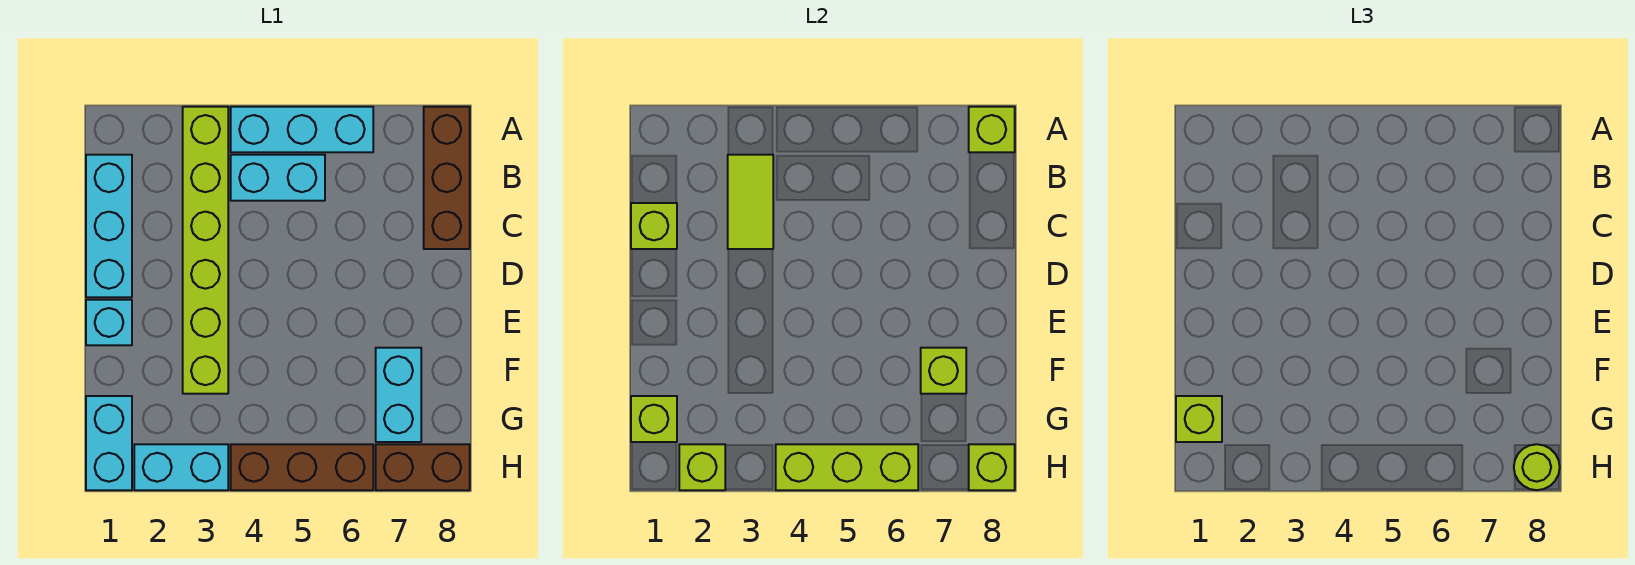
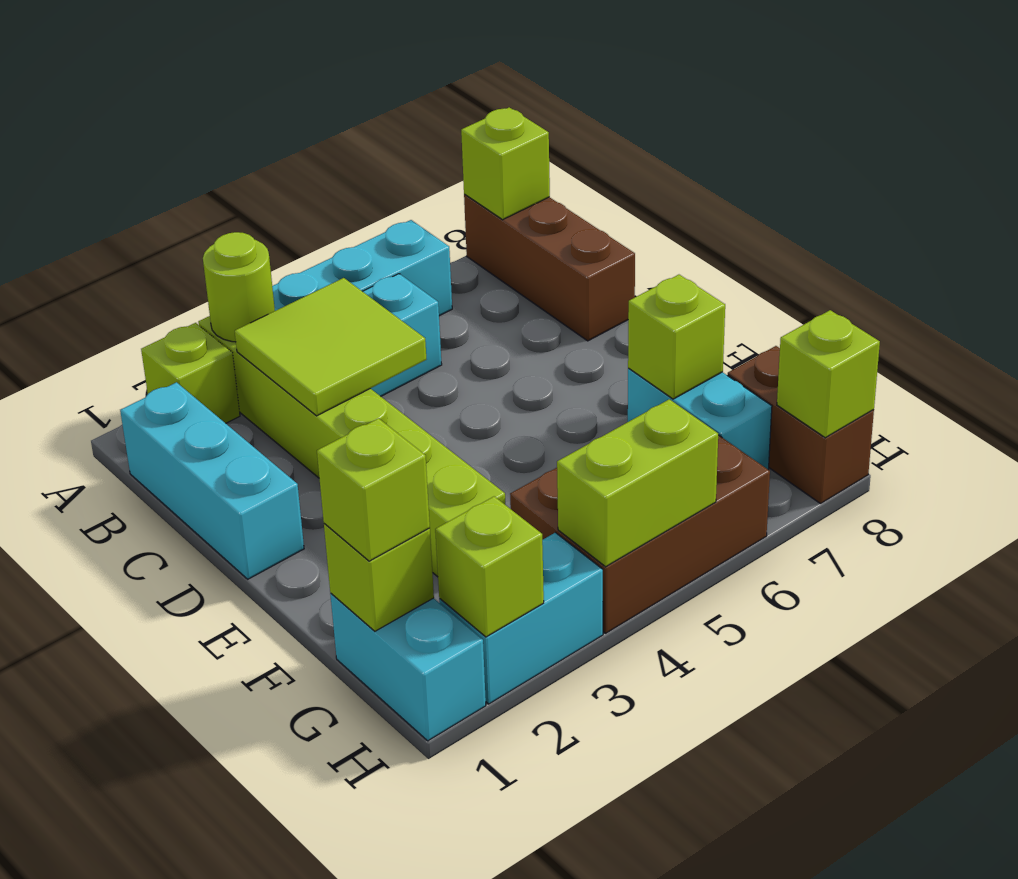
lime tile B3:C3 level 2 -> lime tile B3:C4 level 2
lime brick C1 level 2 -> lime brick A2 level 1
cyan brick E1 level 1 -> none
brown brick H4:H6 level 1 -> brown brick G4:H6 level 1
lime brick H4:H6 level 2 -> lime brick H4:H5 level 2
brown brick H7:H8 level 1 -> brown brick G8:H8 level 1
lime round brick H8 level 3 -> lime round brick A3 level 2

